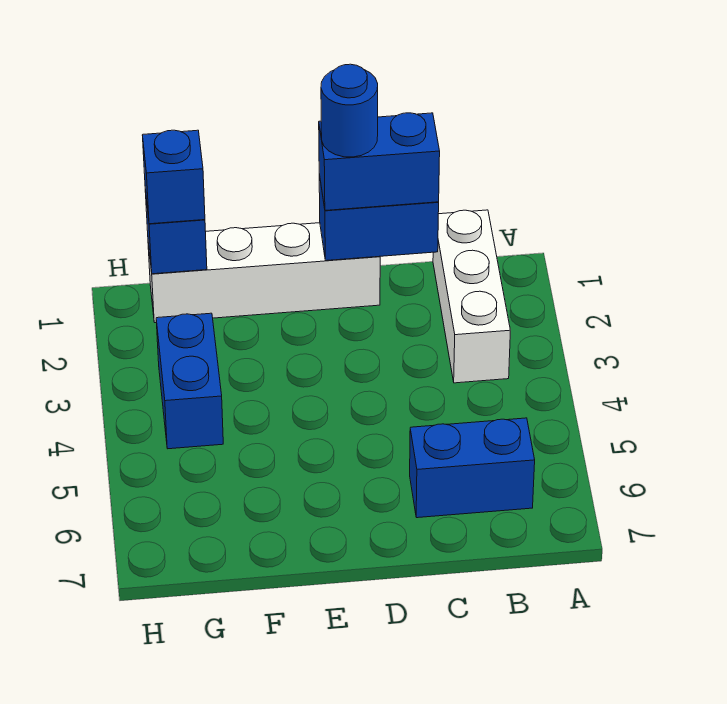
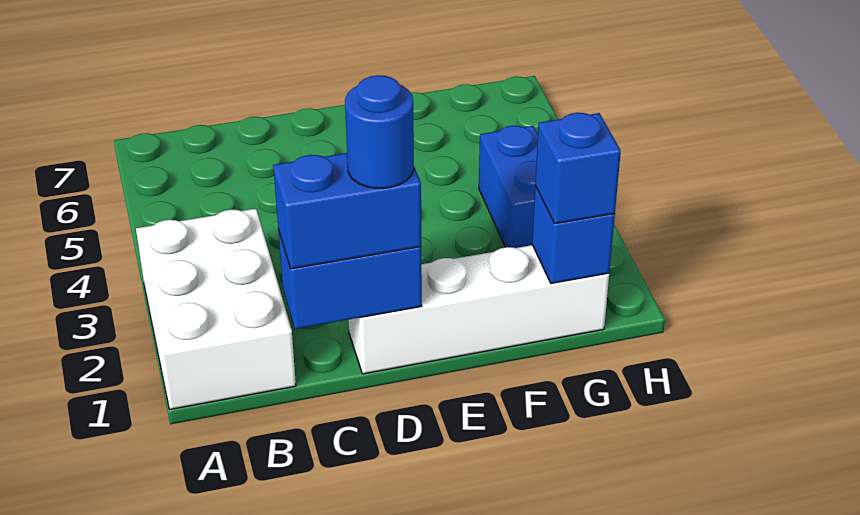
white brick B1:B3 level 1 -> white brick A1:B3 level 1
blue brick B6:C6 level 1 -> none

